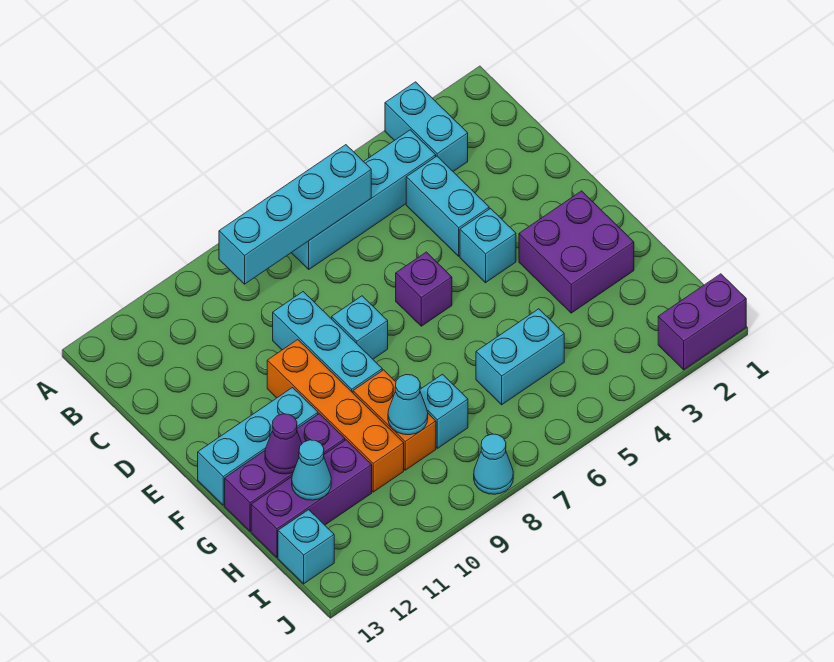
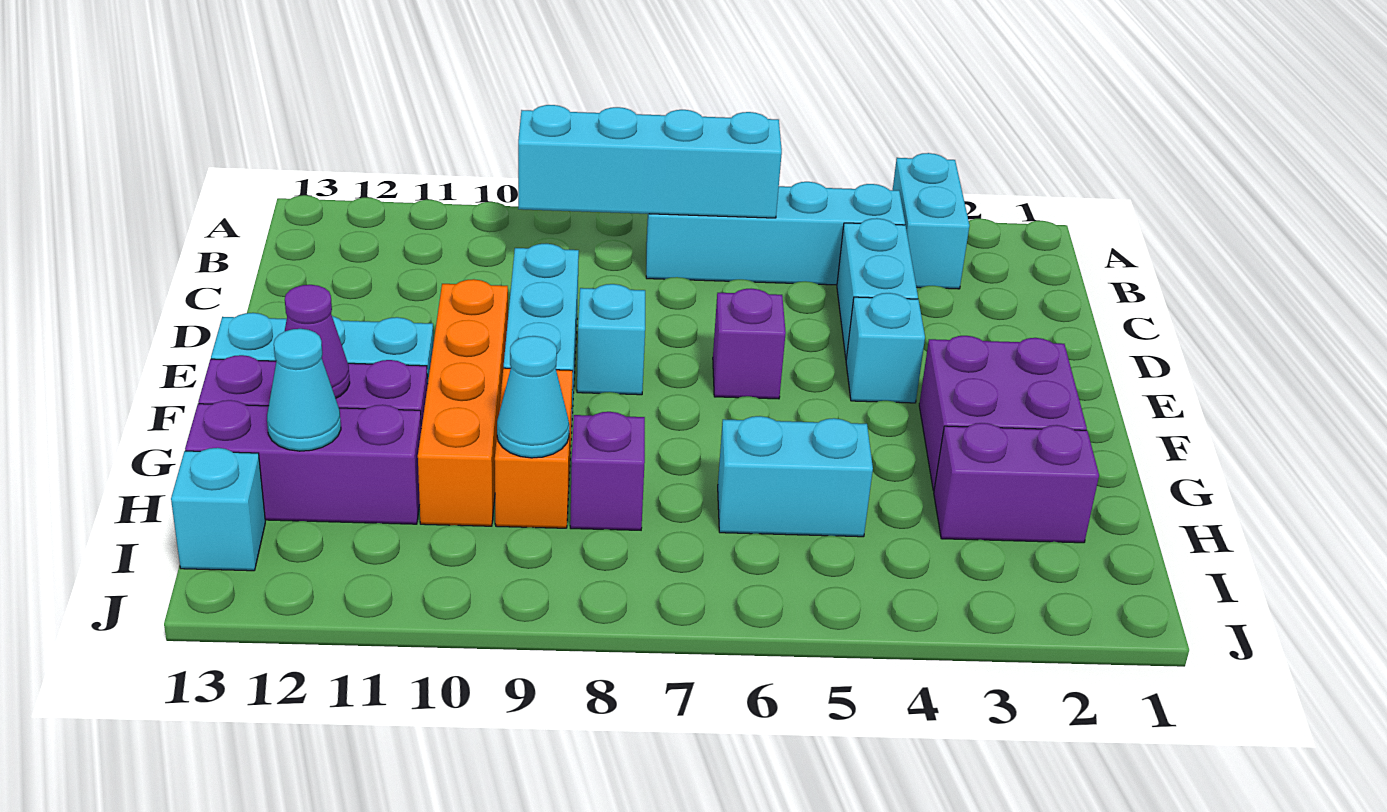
cyan brick H8 level 1 -> purple brick H8 level 1
purple brick J1:J2 level 1 -> purple brick H2:H3 level 1
cyan cone J8 level 1 -> none

